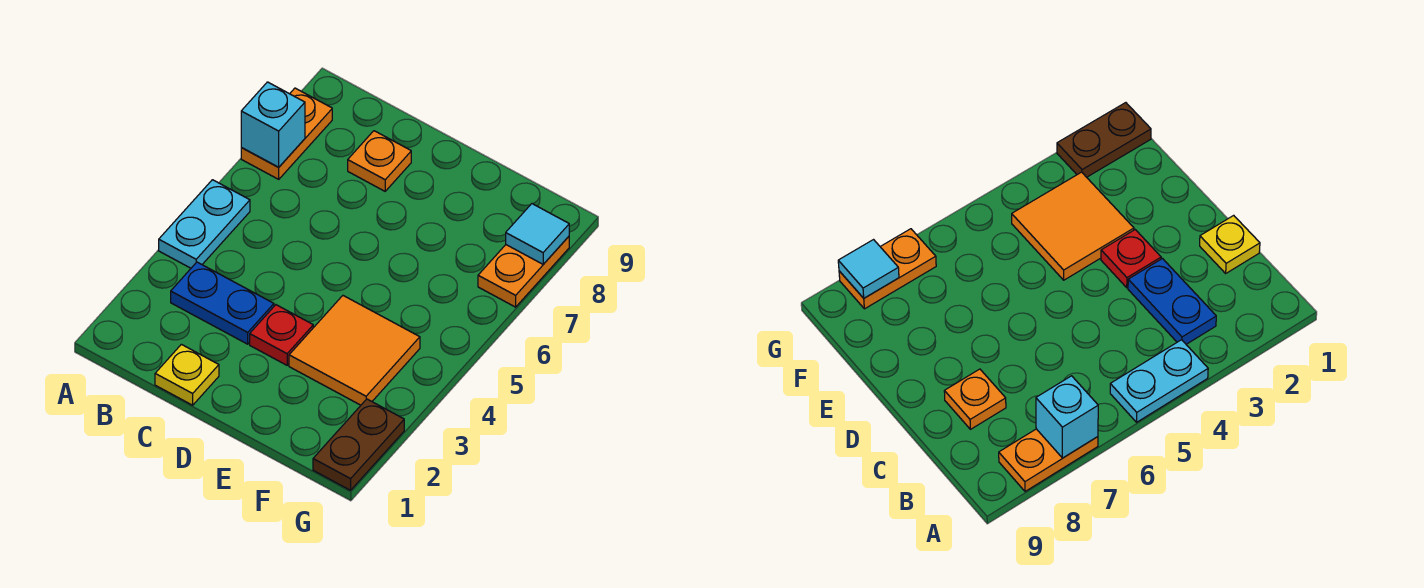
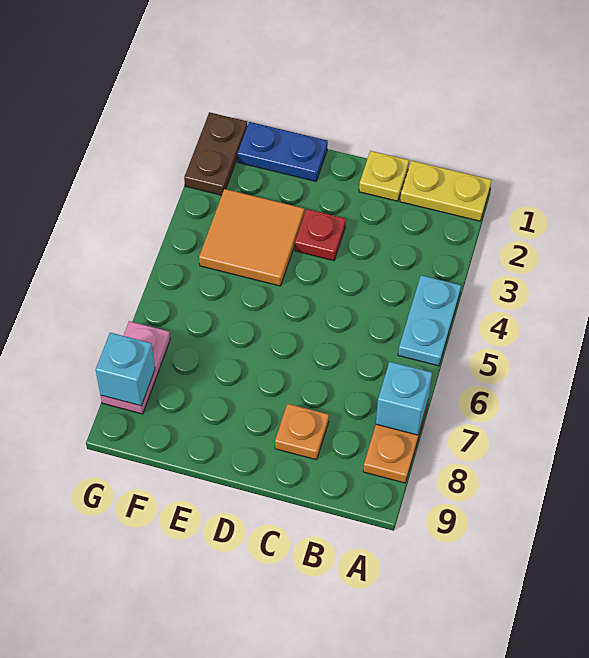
none -> yellow plate A1:B1 level 1
blue plate B3:C3 level 1 -> blue plate E1:F1 level 1
orange plate G7:G8 level 1 -> pink plate G7:G8 level 1
cyan tile G8 level 2 -> cyan brick G8 level 2

